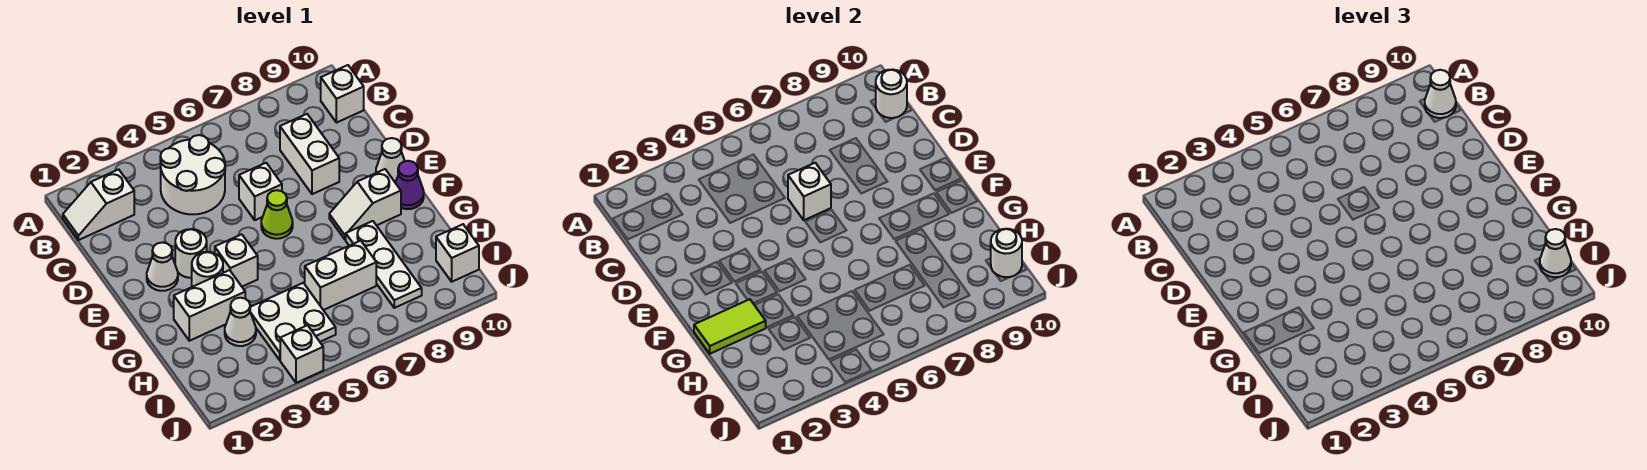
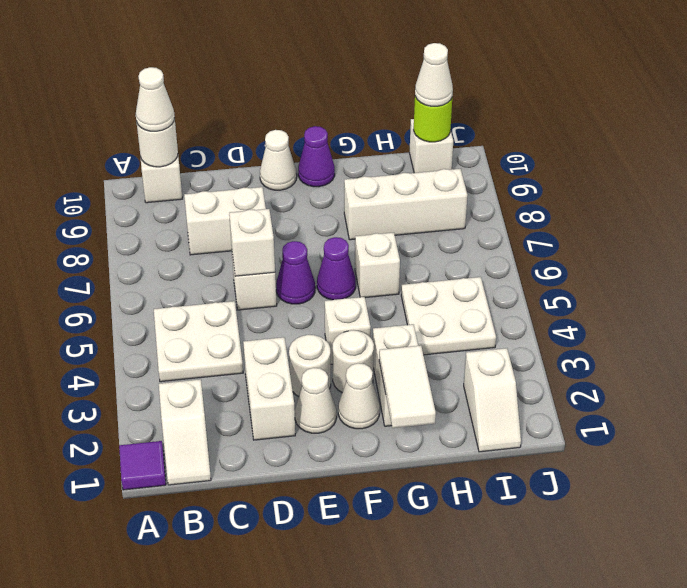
none -> purple tile A1 level 1
white round brick B4:C5 level 1 -> white plate B4:C5 level 1
lime cone E6 level 1 -> purple cone E6 level 1
none -> purple cone F6 level 1
white slope F8:F9 level 1 top 9 -> white slope I1:I2 level 1 top 2
lime tile G1:G2 level 2 -> white tile G1:G2 level 2
white plate G8:I8 level 1 -> white brick G8:I8 level 1
white cone H3 level 1 -> white cone F2 level 1
white brick H6:H7 level 1 -> white brick D2:D3 level 1
white round brick I10 level 2 -> lime round brick I10 level 2
white brick J4 level 1 -> white brick G6 level 1

